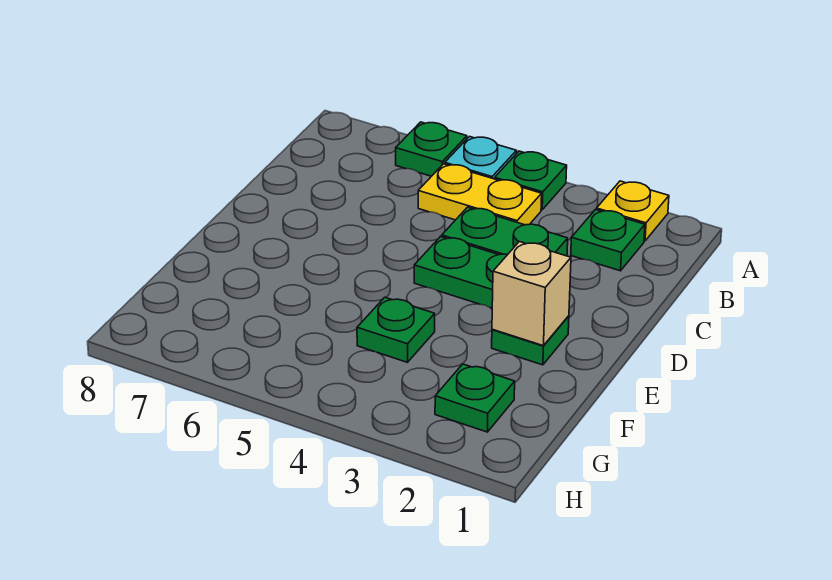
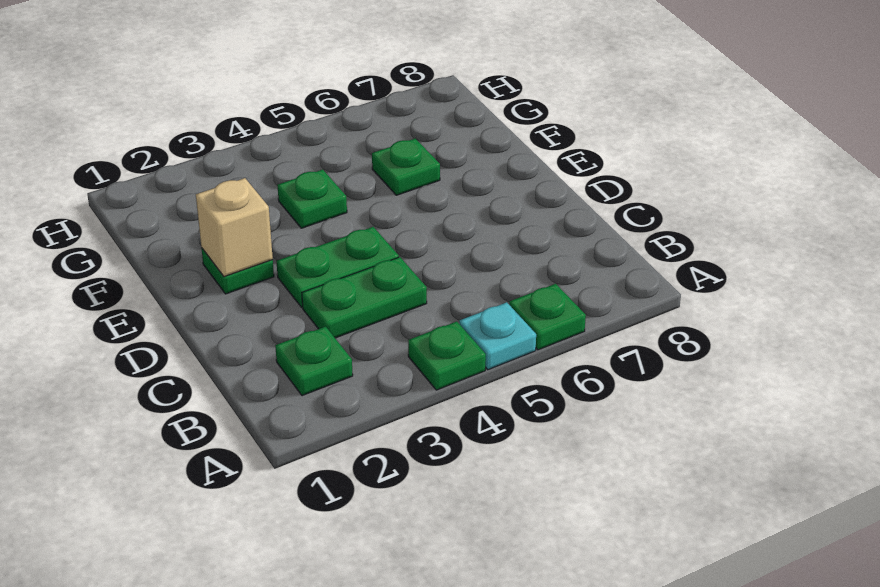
yellow plate A2 level 1 -> none
yellow plate B4:B5 level 1 -> none
green plate G2 level 1 -> green plate F6 level 1

